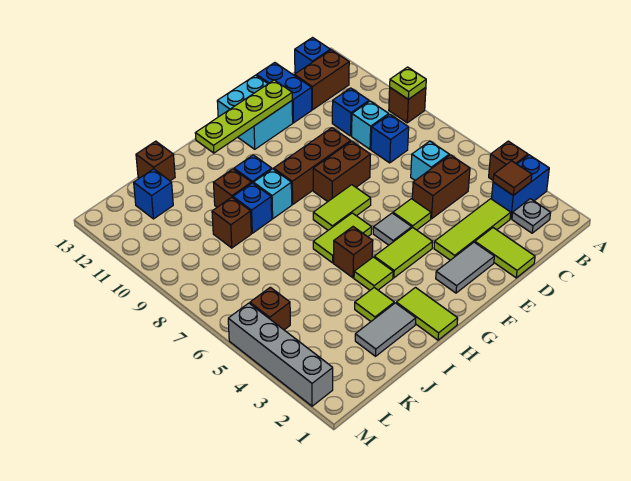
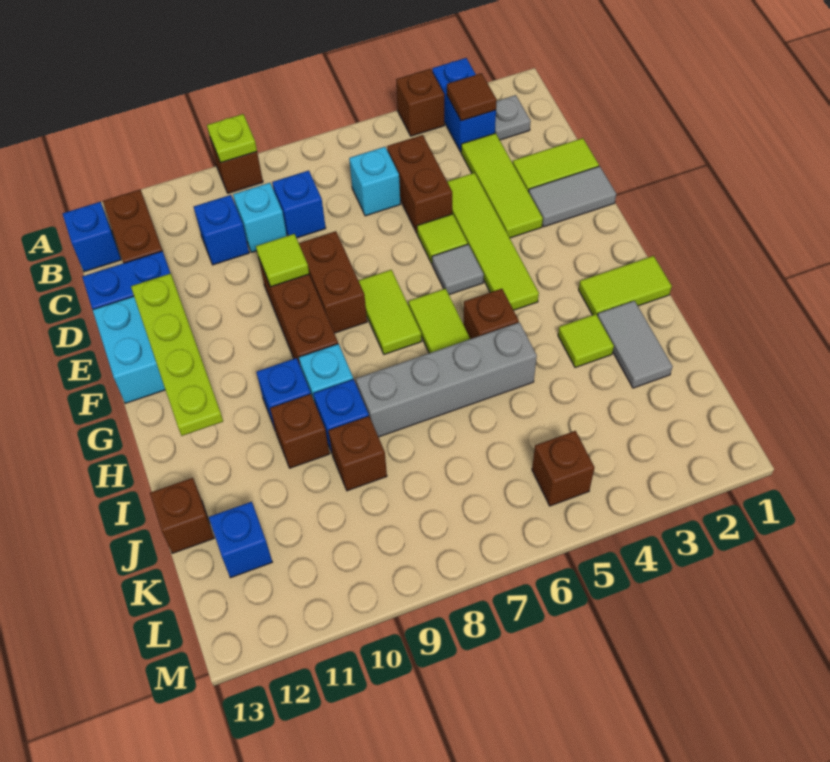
grey tile E2:F2 level 1 -> grey tile E1:E2 level 1
lime tile F4:G4 level 1 -> lime tile D4:G4 level 1
lime tile H4 level 1 -> lime tile E9 level 2
grey brick M2:M5 level 1 -> grey brick I5:I8 level 1

